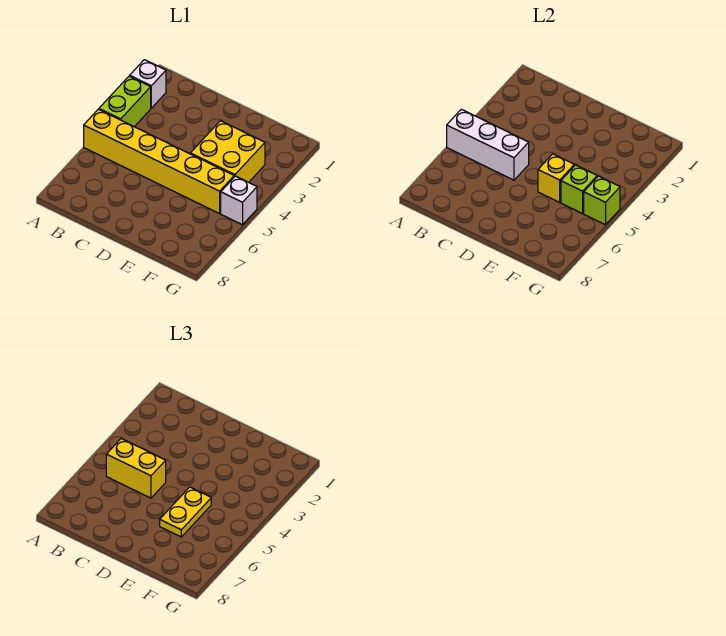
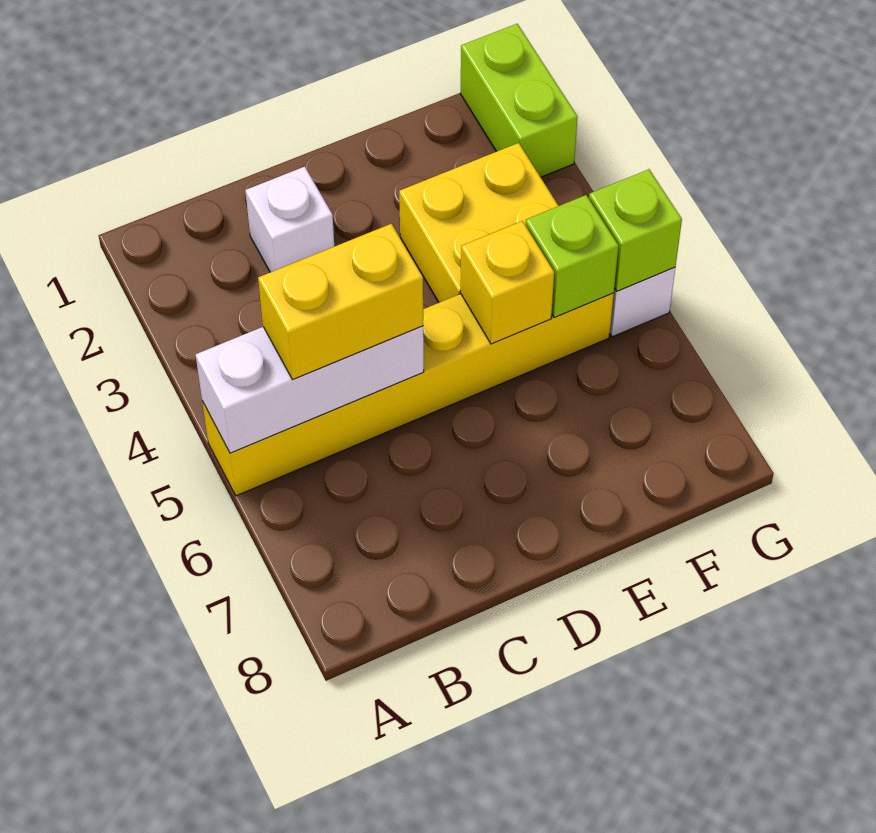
white brick A2 level 1 -> white brick C2 level 1
lime brick A3:A4 level 1 -> lime brick G1:G2 level 1
yellow plate E5:E6 level 3 -> none

